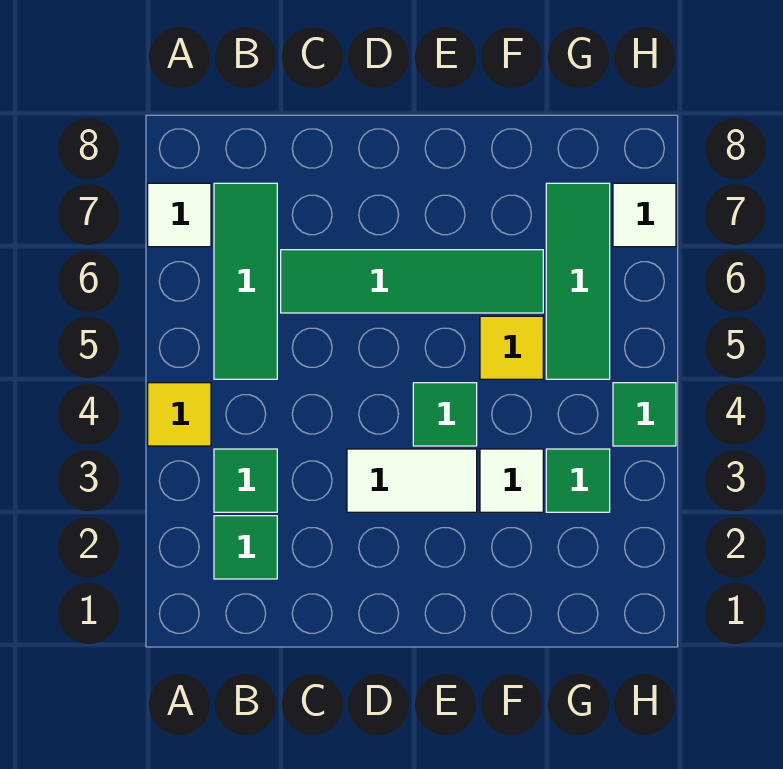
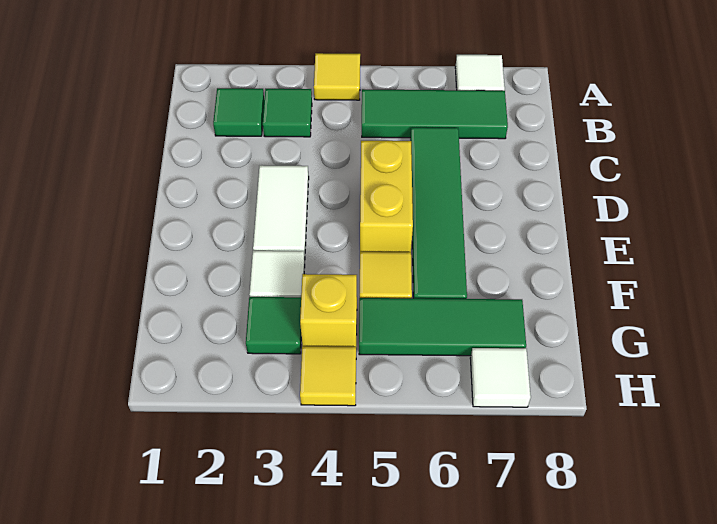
none -> yellow brick D5:E5 level 1
green tile E4 level 1 -> none
none -> yellow brick G4 level 1
green tile H4 level 1 -> yellow tile H4 level 1

